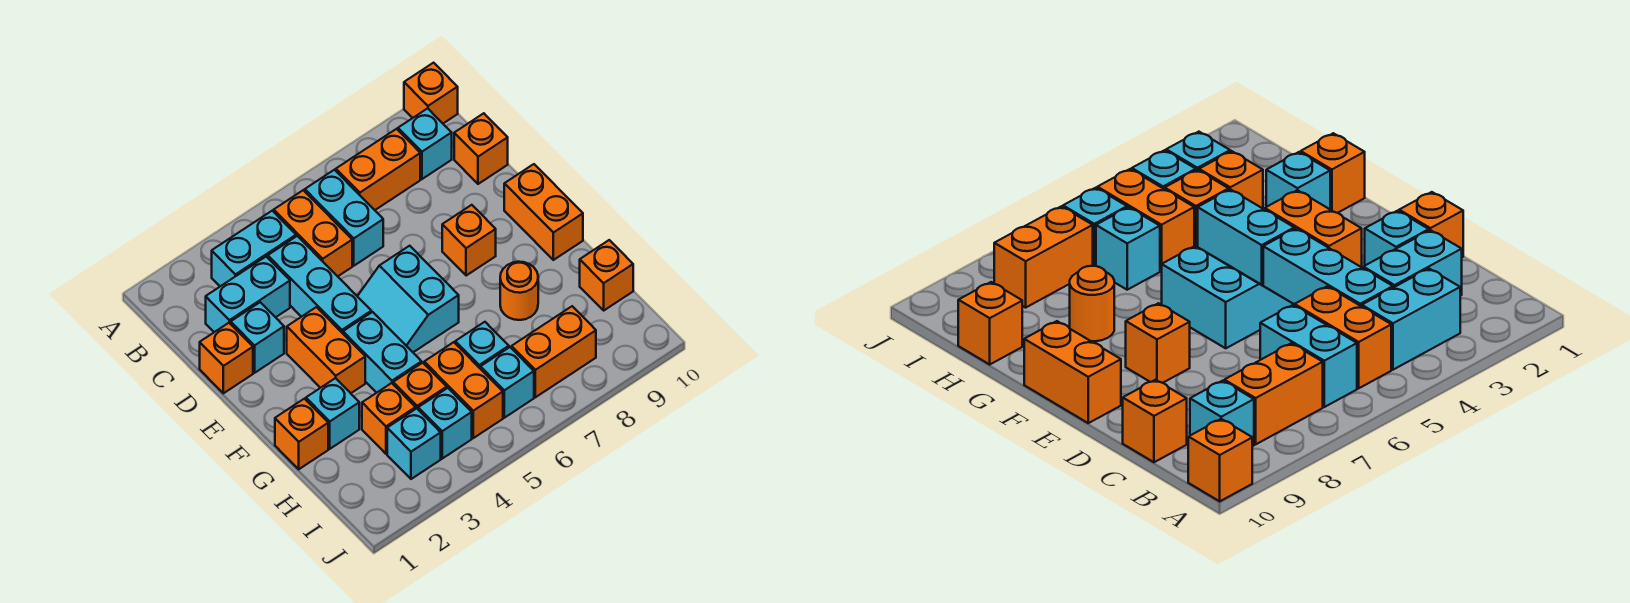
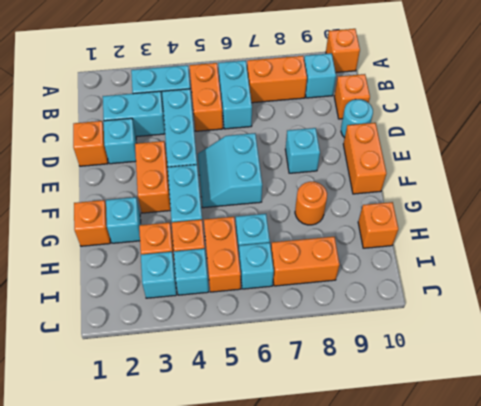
none -> cyan round brick D10 level 1
orange brick E8 level 1 -> cyan brick E8 level 1

